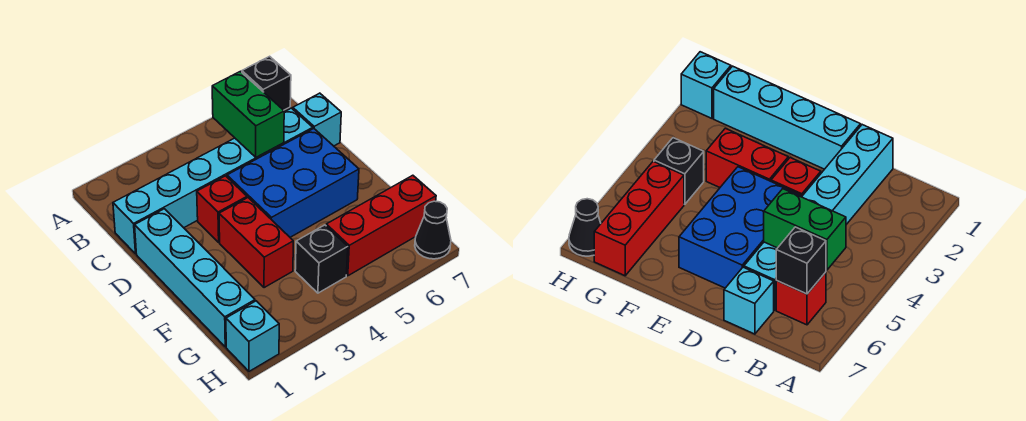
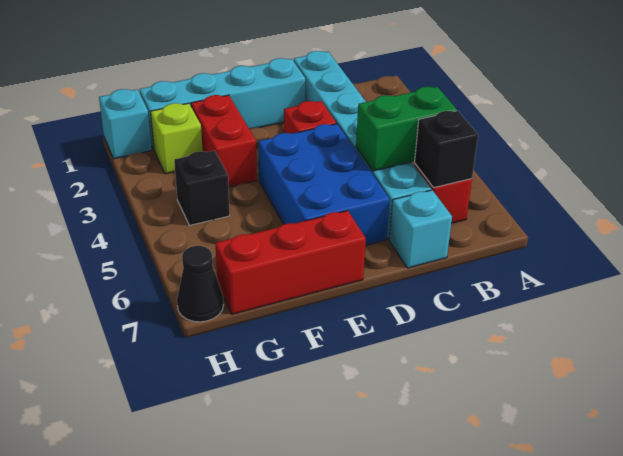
red brick E3:F3 level 1 -> red brick F2:F3 level 1
none -> lime brick G2 level 1
red brick G5:G7 level 1 -> red brick E7:G7 level 1

